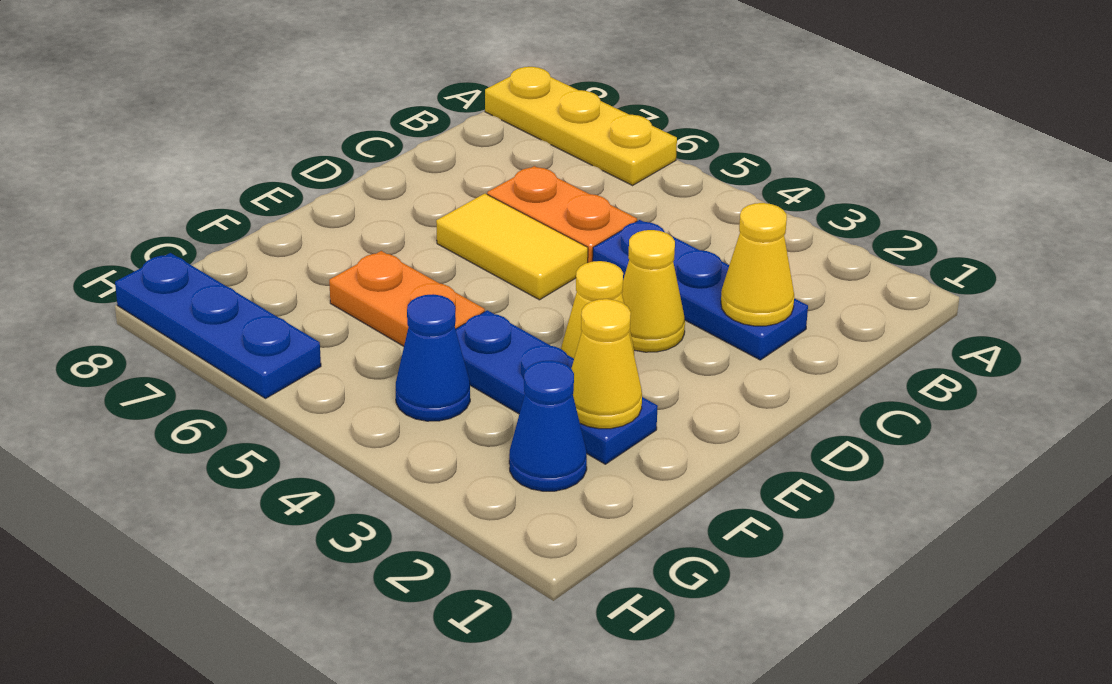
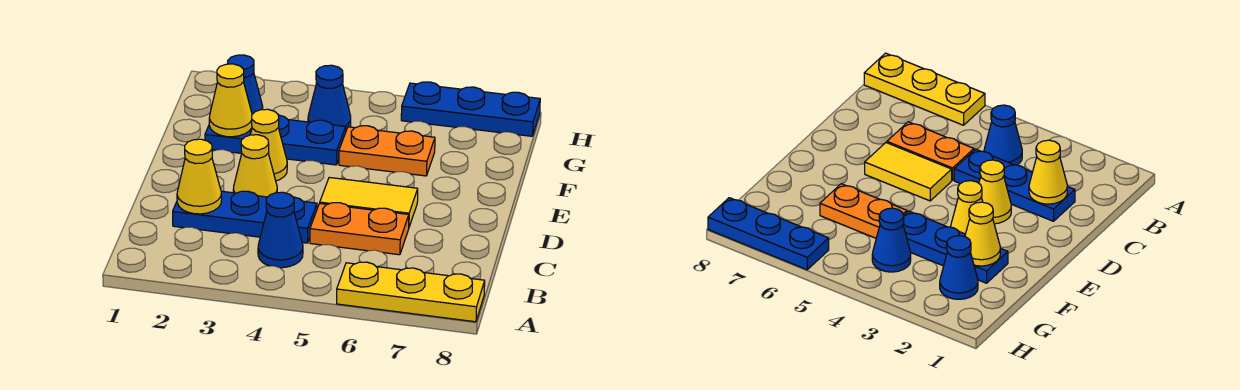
none -> blue cone B4 level 1

